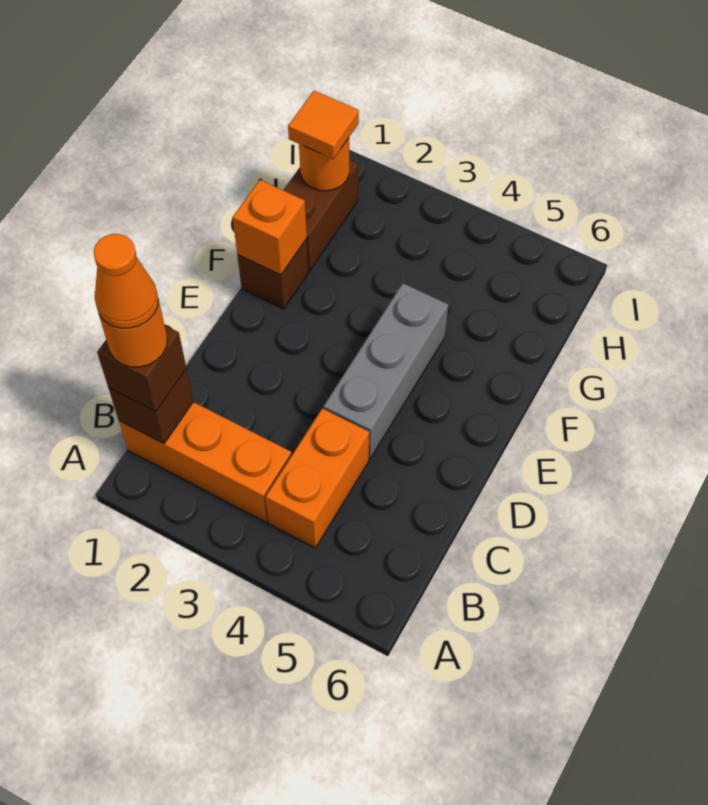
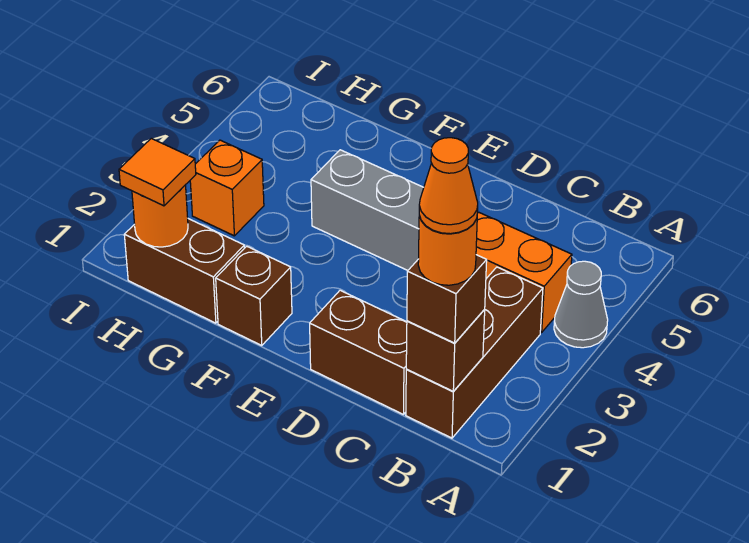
none -> grey cone A4 level 1
orange brick B1:B3 level 1 -> brown brick B1:B3 level 1
none -> brown brick C1:D1 level 1
orange brick F1 level 2 -> orange brick H3 level 1

